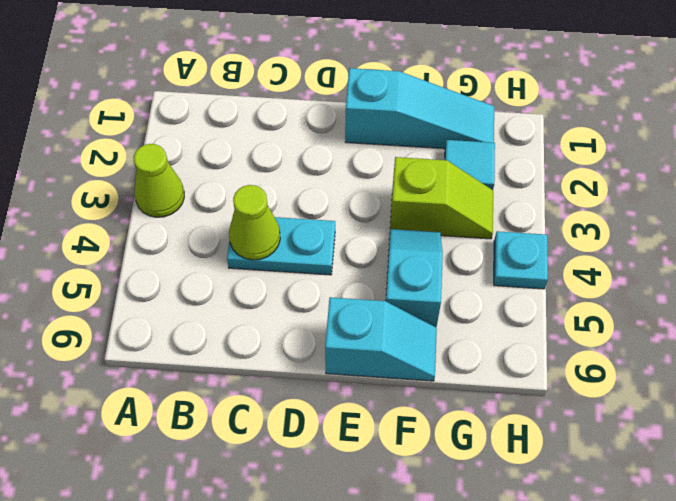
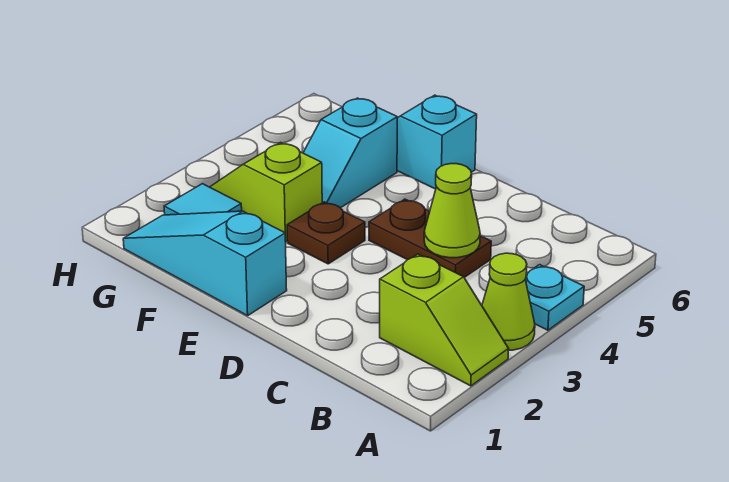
none -> lime slope A2:B2 level 1 top B
cyan plate C4:D4 level 1 -> brown plate C4:D4 level 1
none -> brown plate E3 level 1
cyan plate H4 level 1 -> cyan plate A4 level 1

